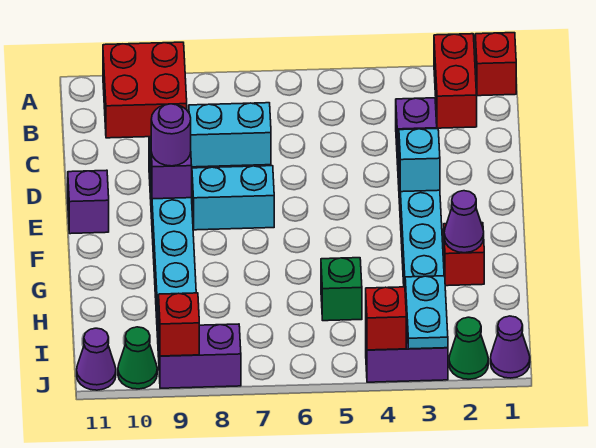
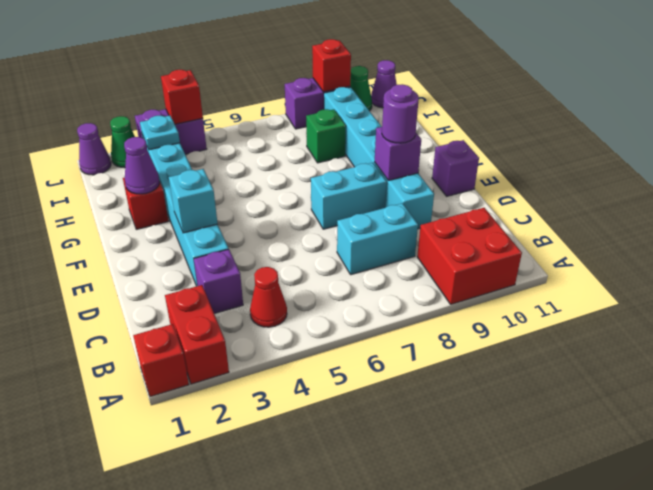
none -> red cone B4 level 1
green brick H5 level 1 -> green brick H8 level 1
cyan plate I3:J3 level 2 -> cyan plate I3 level 2

